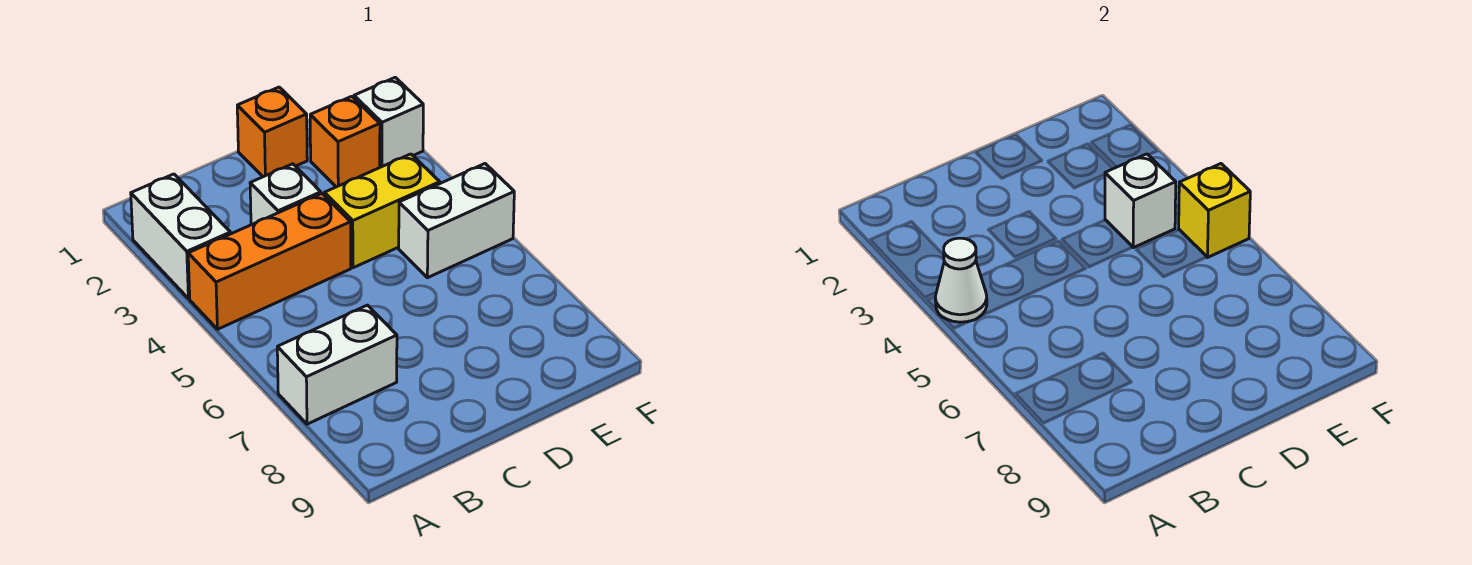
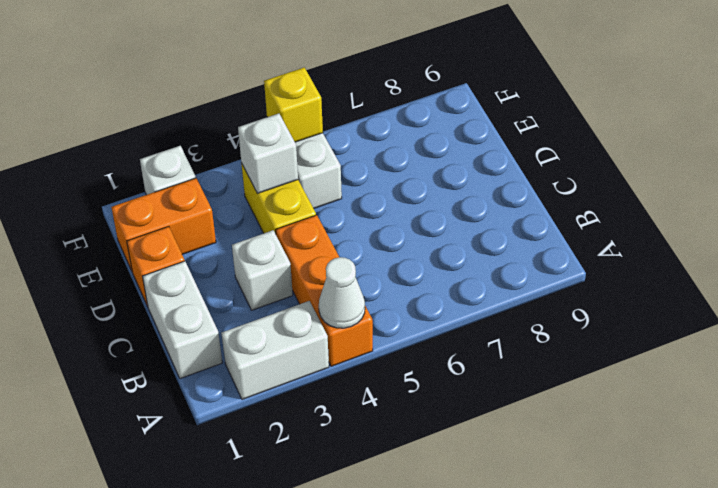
white brick A7:B7 level 1 -> white brick B1:C1 level 1
orange brick E2 level 1 -> orange brick E1:E2 level 1

